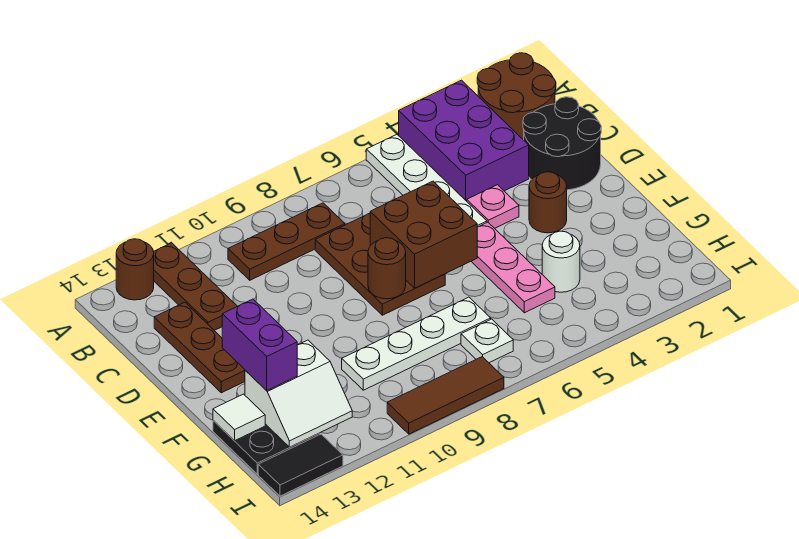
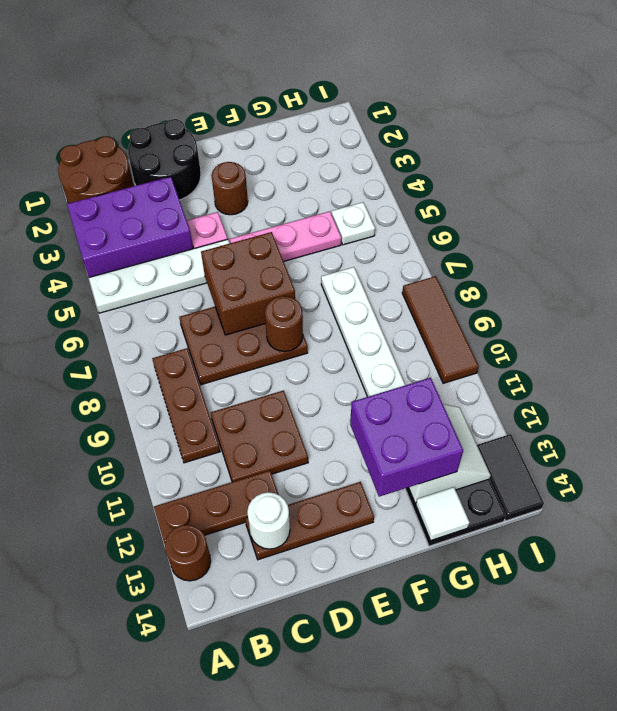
none -> brown plate C10:D11 level 1
purple brick F13:G13 level 3 -> purple brick F12:G13 level 3
white round brick G4 level 1 -> white round brick C13 level 2
white plate H7 level 1 -> white plate H5 level 1

